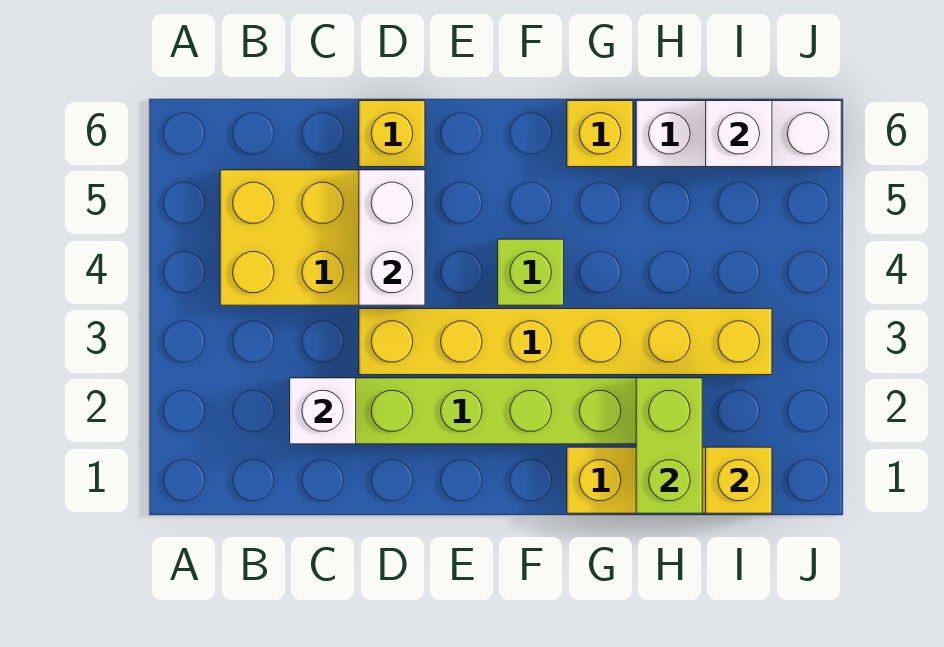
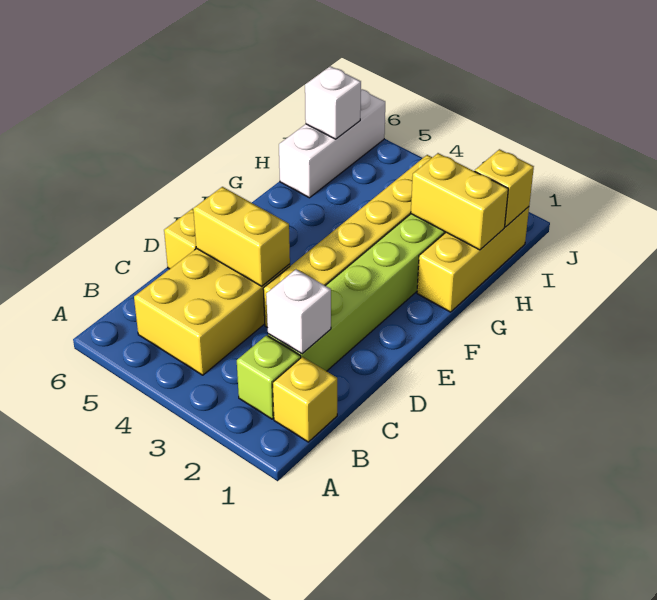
white brick D4:D5 level 2 -> yellow brick D4:D5 level 2
lime brick F4 level 1 -> lime brick B2 level 1
yellow brick G6 level 1 -> yellow brick B1 level 1
lime brick H1:H2 level 2 -> yellow brick H1:H2 level 2

